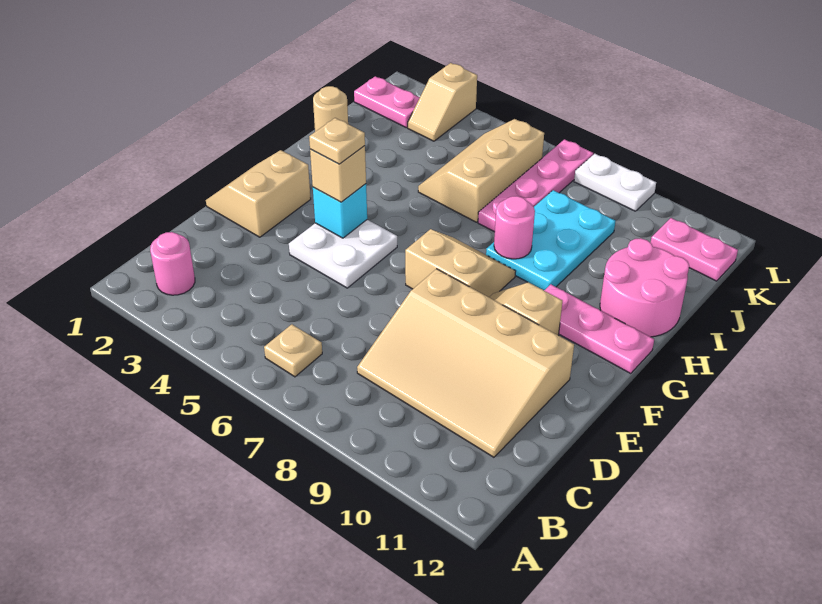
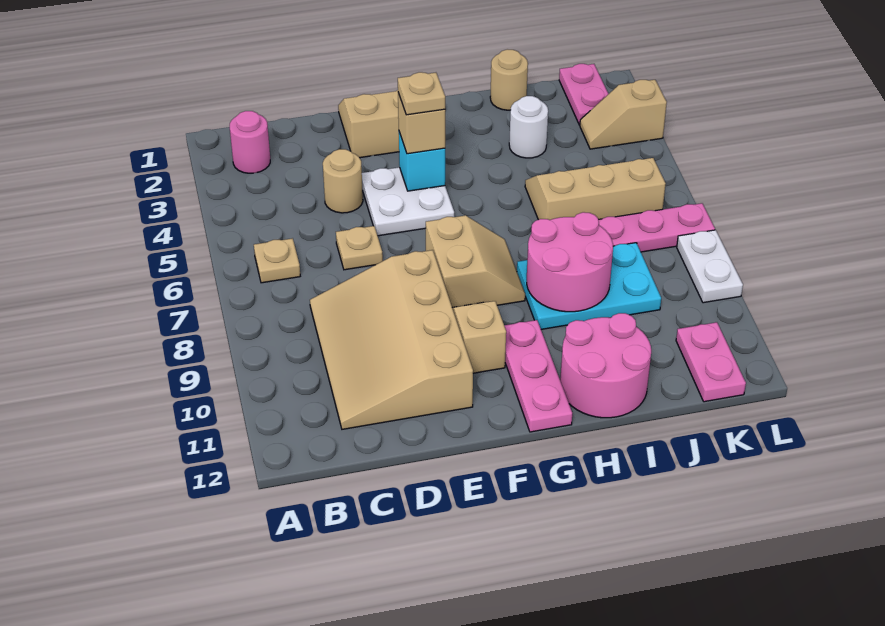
none -> tan round brick D4 level 1
none -> tan plate D6 level 1
pink round brick H8 level 2 -> pink round brick H8:I9 level 2
none -> white round brick I3 level 1

